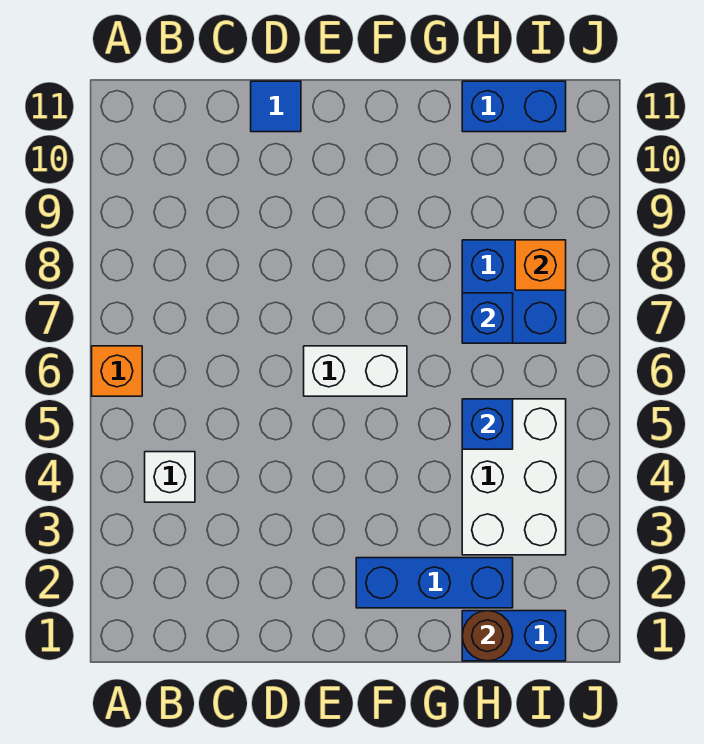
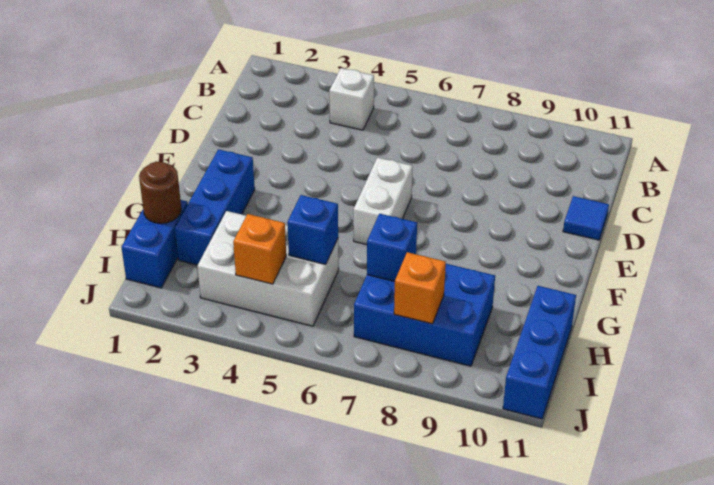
orange brick A6 level 1 -> orange brick I4 level 2
blue brick H7:I8 level 1 -> blue brick H7:I9 level 1
blue brick H11:I11 level 1 -> blue brick H11:J11 level 1

